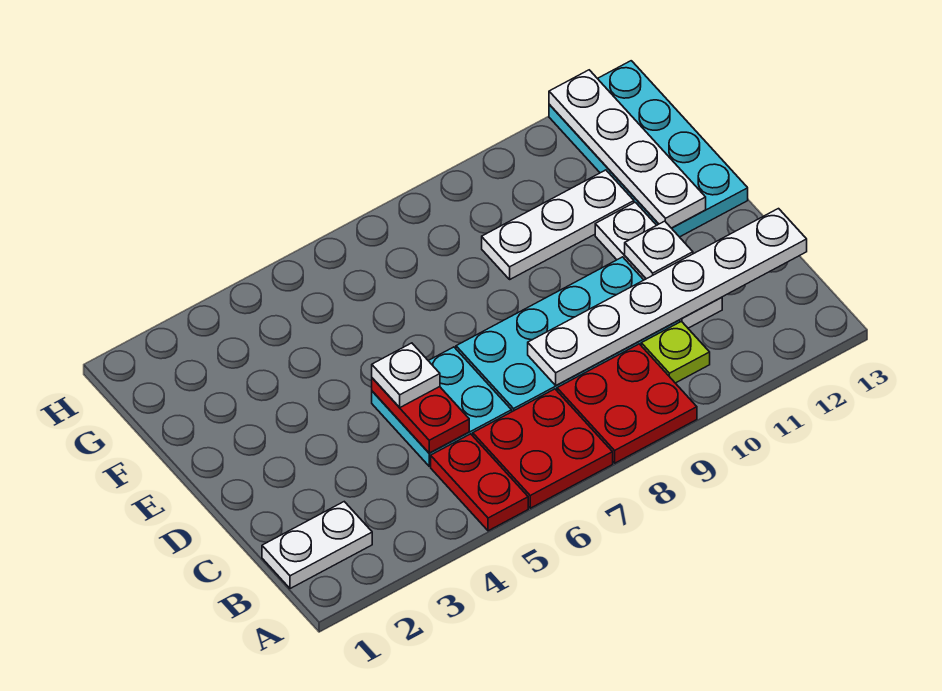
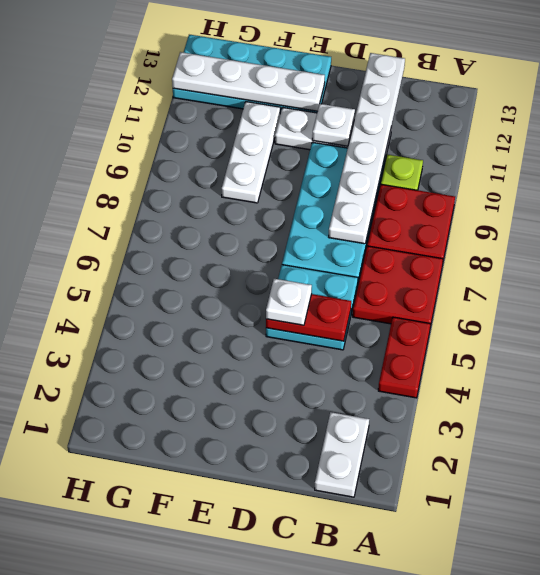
red plate A5:B5 level 1 -> red plate A4:A5 level 1

